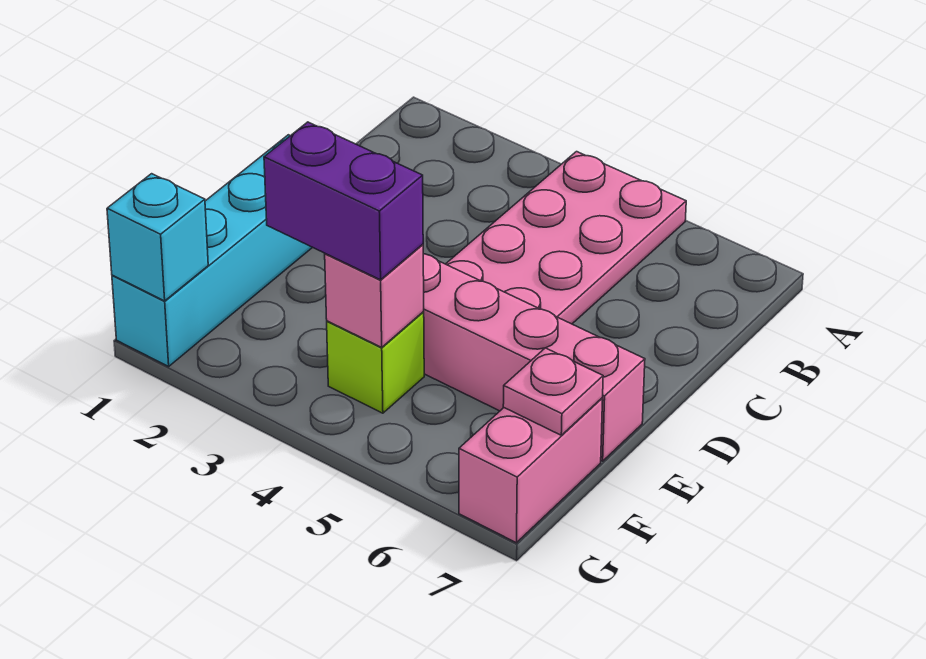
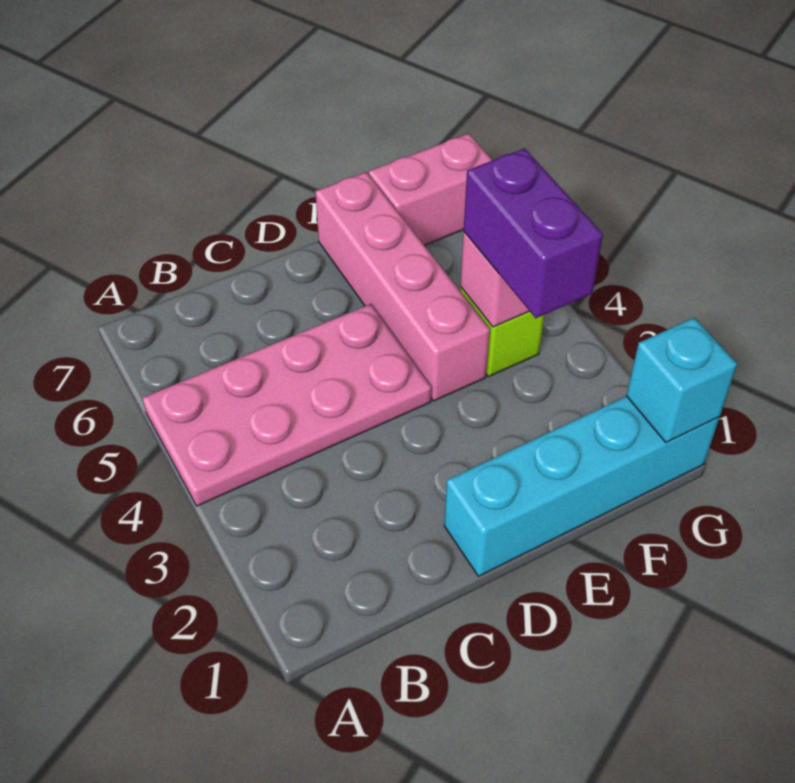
pink plate F7 level 2 -> none

